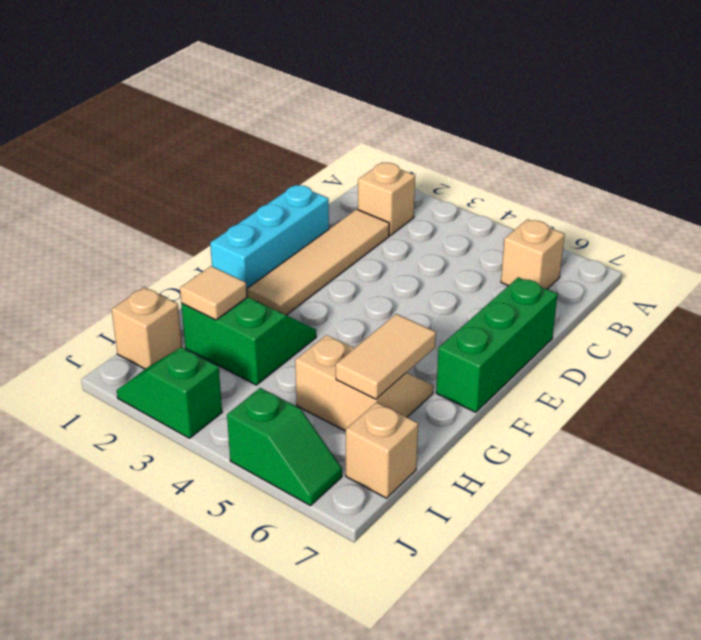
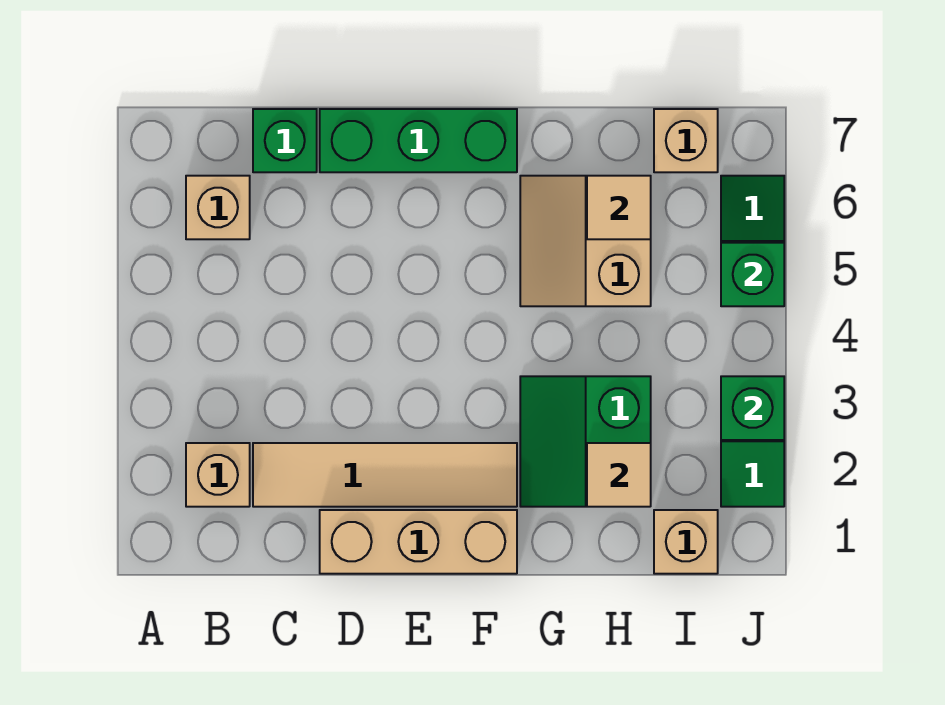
none -> green brick C7 level 1
cyan brick D1:F1 level 1 -> tan brick D1:F1 level 1
tan tile G6:H6 level 2 -> tan tile H6 level 2
none -> green brick J3 level 2
none -> green brick J5 level 2

